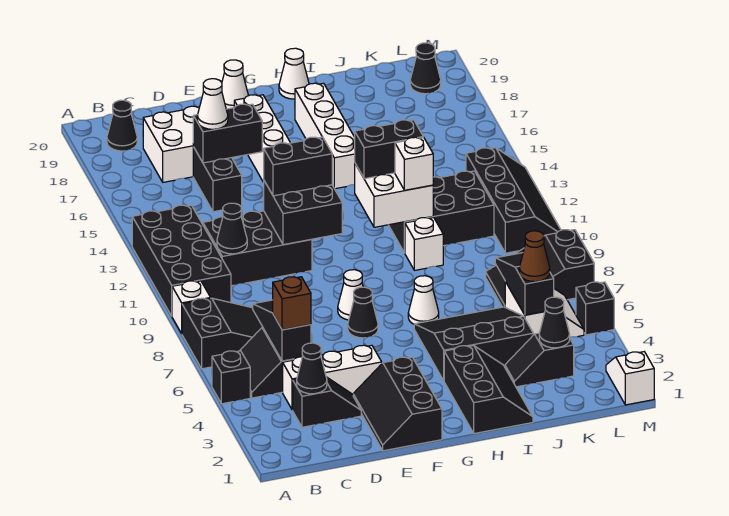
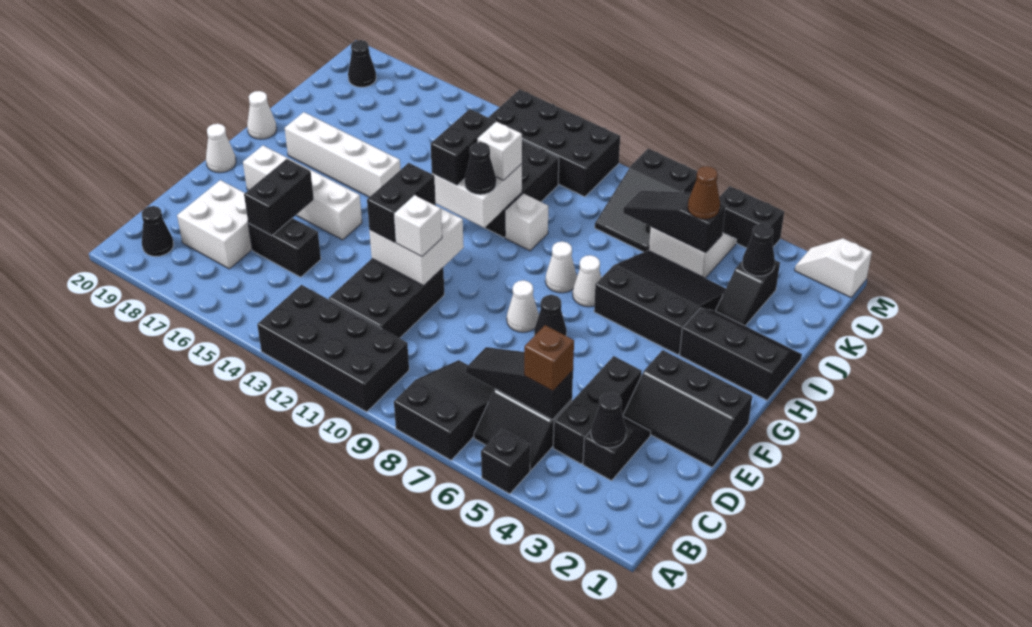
white brick A9 level 1 -> white brick E11 level 3
white brick C4:E4 level 1 -> black brick C4:E4 level 1
black cone C11 level 2 -> black cone H11 level 3
white cone D16 level 3 -> white cone H8 level 1
black brick E11:F12 level 2 -> white brick E11:F12 level 2
black slope H4:J6 level 1 top 4 -> black slope H4:J6 level 1 top H
black slope L10:M13 level 1 top L -> black brick L10:M13 level 1
black brick M5 level 1 -> black brick M4:M5 level 1

